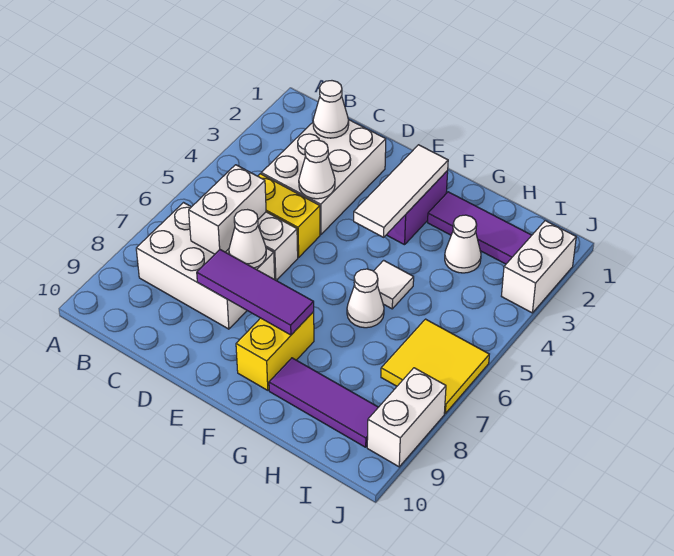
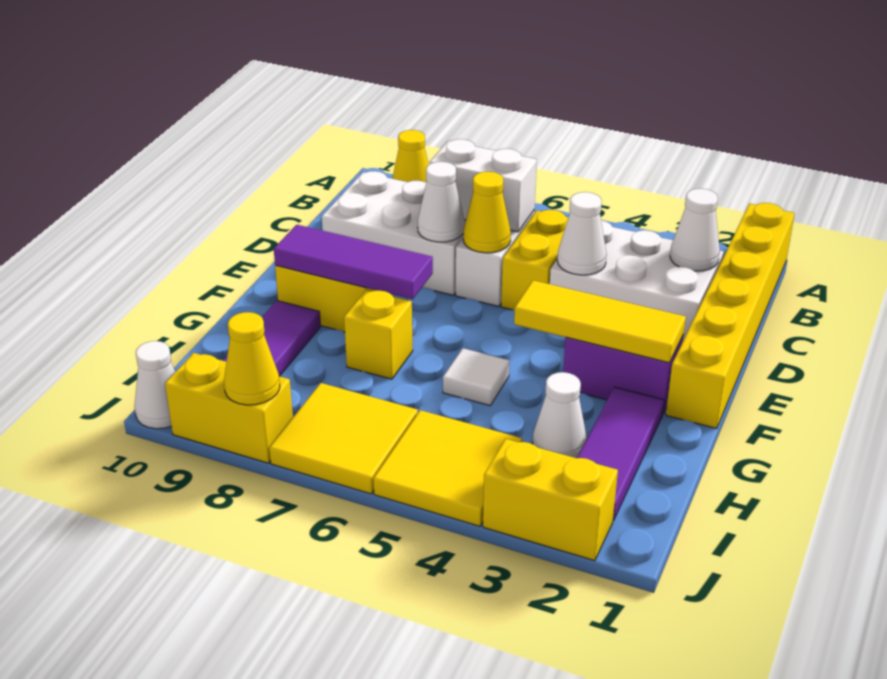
none -> yellow brick A1:F1 level 1
none -> yellow cone A9 level 1
white brick B7:D8 level 1 -> white brick C7:D9 level 1
none -> yellow cone D6 level 2
purple tile D8:F8 level 2 -> purple tile F7:F9 level 2
white tile F2:F4 level 2 -> yellow tile F2:F4 level 2
white cone G6 level 1 -> white cone J10 level 1
none -> yellow brick G7 level 1
none -> yellow tile I4:J5 level 1
white brick J2:J3 level 1 -> yellow brick J2:J3 level 1
white brick J8:J9 level 1 -> yellow brick J8:J9 level 1
none -> yellow cone J8 level 2

